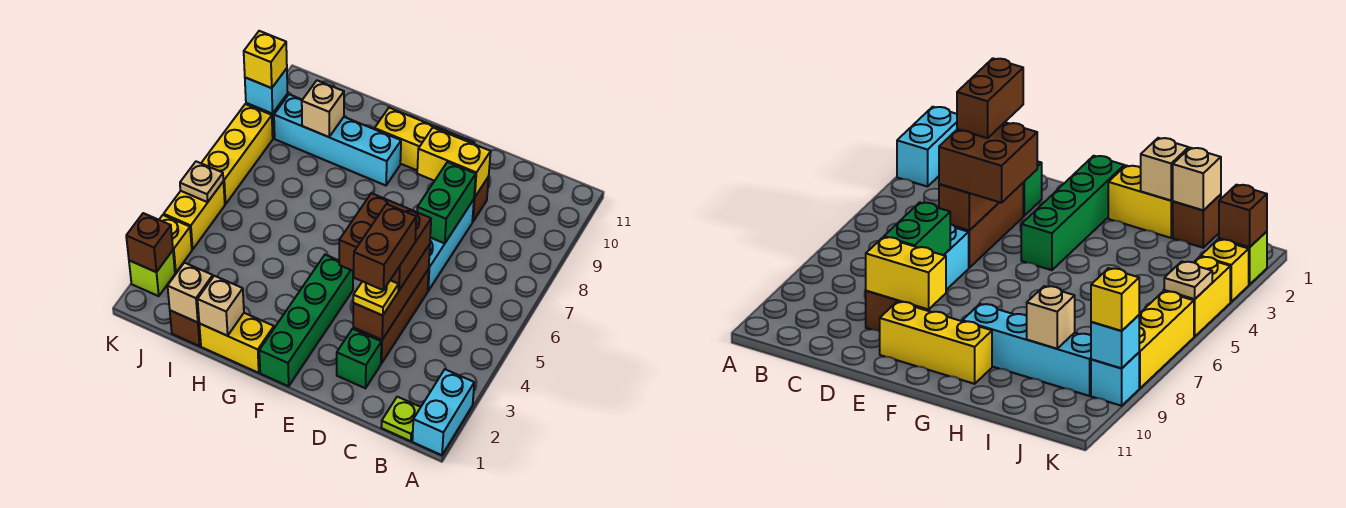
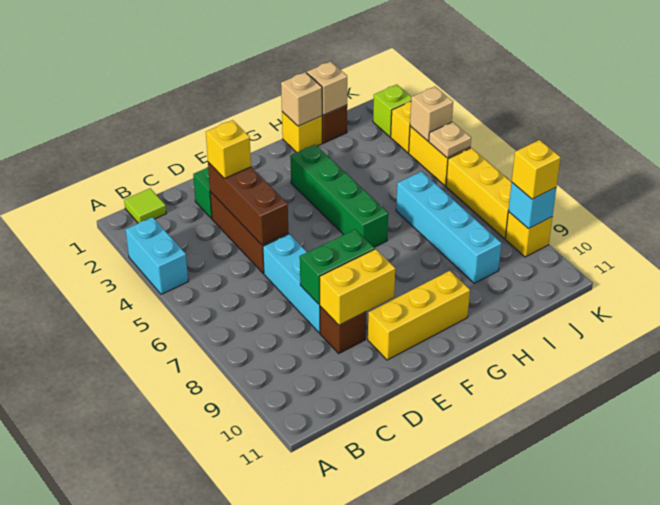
cyan brick A1:A2 level 1 -> cyan brick A3:A4 level 1
lime plate B1 level 1 -> lime tile B1 level 1
yellow plate D3 level 3 -> yellow brick D3 level 3
brown brick D3:D4 level 4 -> none
brown brick D4:E5 level 3 -> none
green brick D7:D8 level 2 -> green brick D8:E8 level 2
green brick F1:F4 level 1 -> green brick G3:G6 level 1
yellow brick G1:H1 level 1 -> yellow brick H1 level 1
cyan brick G9:J9 level 1 -> cyan brick I6:I9 level 1
tan brick I9 level 2 -> tan brick K4 level 2
brown brick K2 level 2 -> none
cyan brick K9 level 1 -> yellow brick K9 level 1

